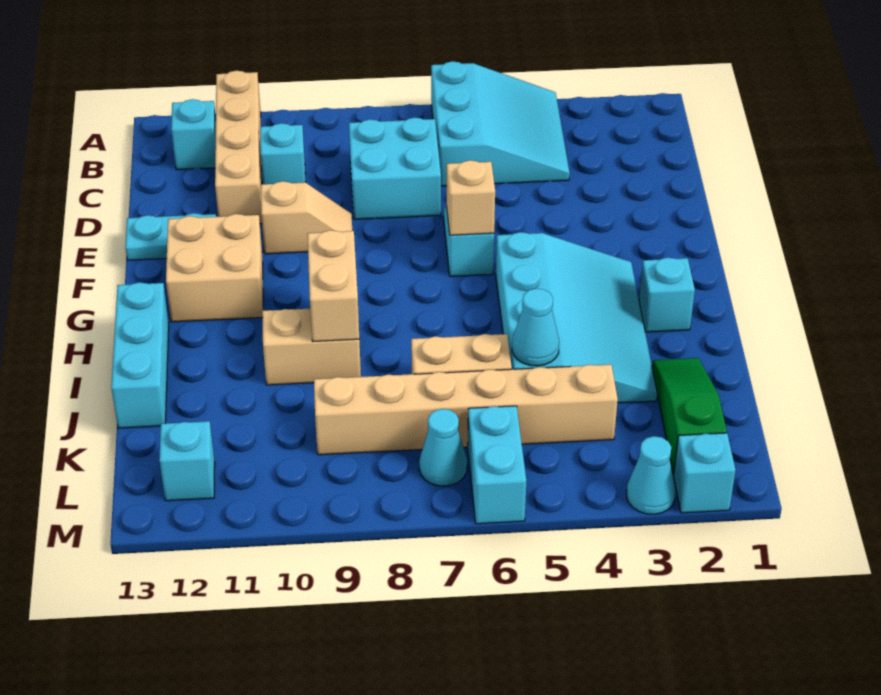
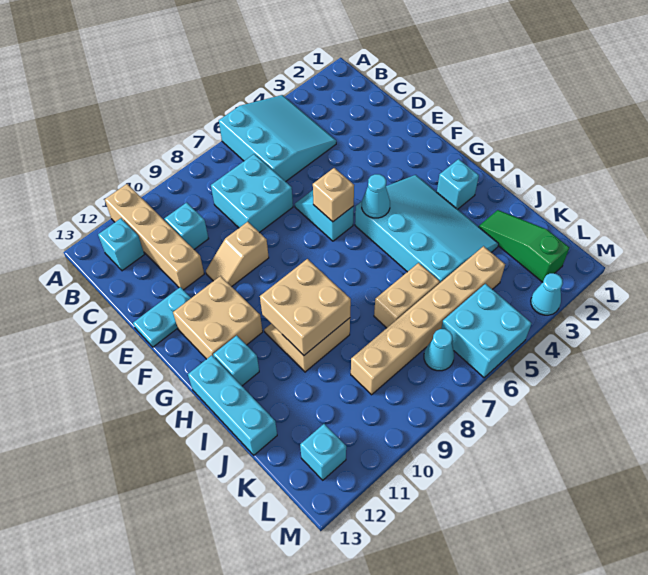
tan slope E9:E10 level 1 top 10 -> tan slope E9:E10 level 1 top 9
tan brick H9:I9 level 2 -> tan brick H9:I10 level 2
cyan cone J5 level 2 -> cyan cone G5 level 2
cyan brick L6:M6 level 1 -> cyan brick L5:M6 level 1
cyan brick M2 level 1 -> cyan brick H12 level 1

